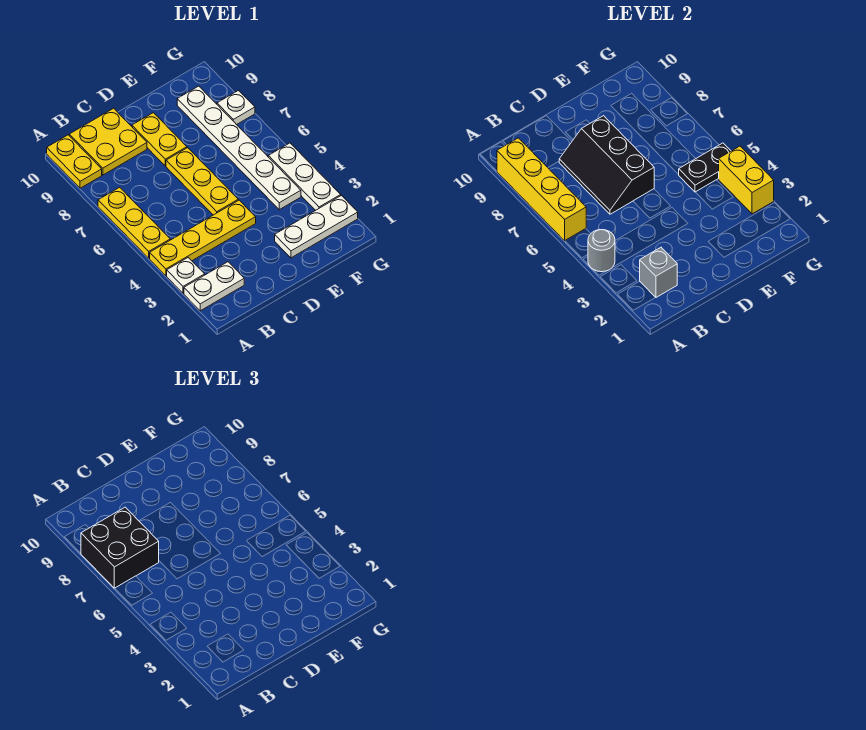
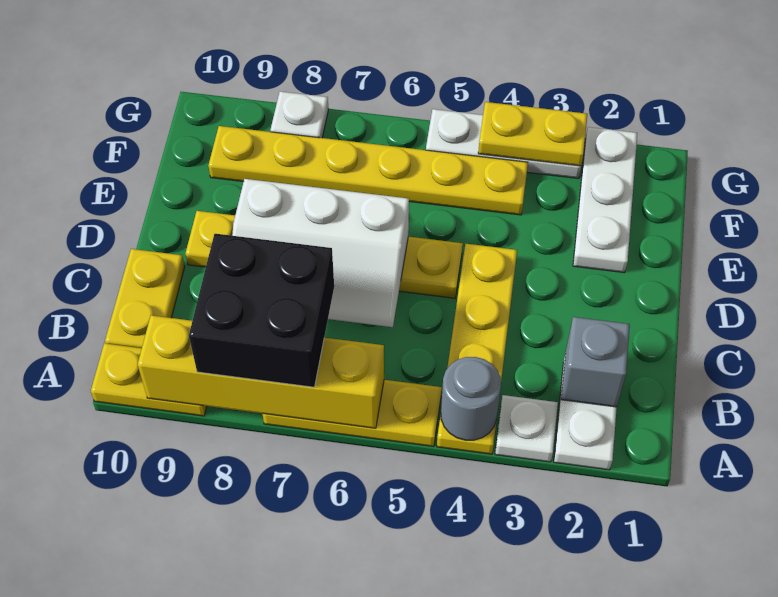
yellow plate B9:C10 level 1 -> yellow plate B10:C10 level 1
black slope C6:D8 level 2 top D -> white slope C6:D8 level 2 top D
white plate F4:F9 level 1 -> yellow plate F4:F9 level 1
black plate F5:G5 level 2 -> none
yellow brick G3:G4 level 2 -> yellow plate G3:G4 level 2

